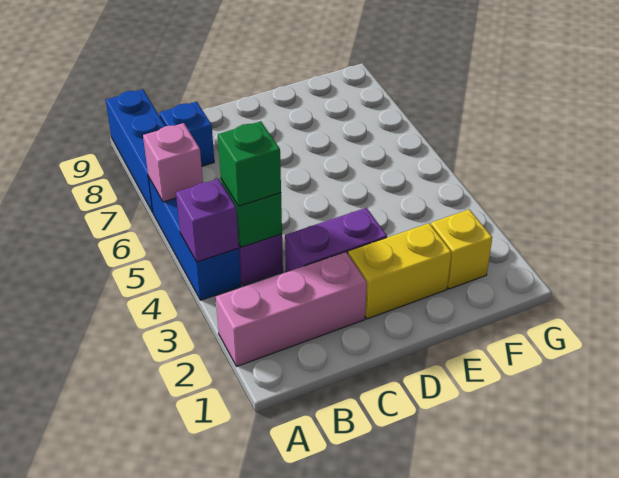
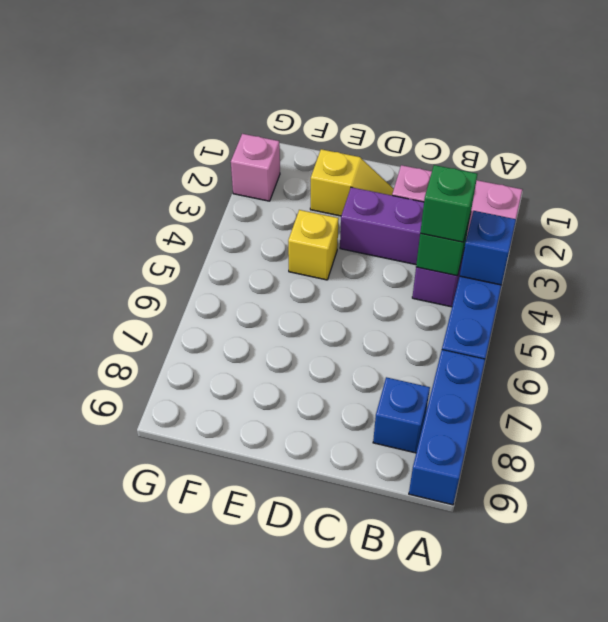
purple brick A4 level 2 -> blue brick A4 level 2
pink brick A6 level 2 -> pink brick G2 level 1
yellow brick D2:E2 level 1 -> yellow slope D2:E2 level 1 top E
yellow brick F2 level 1 -> yellow brick E4 level 1

